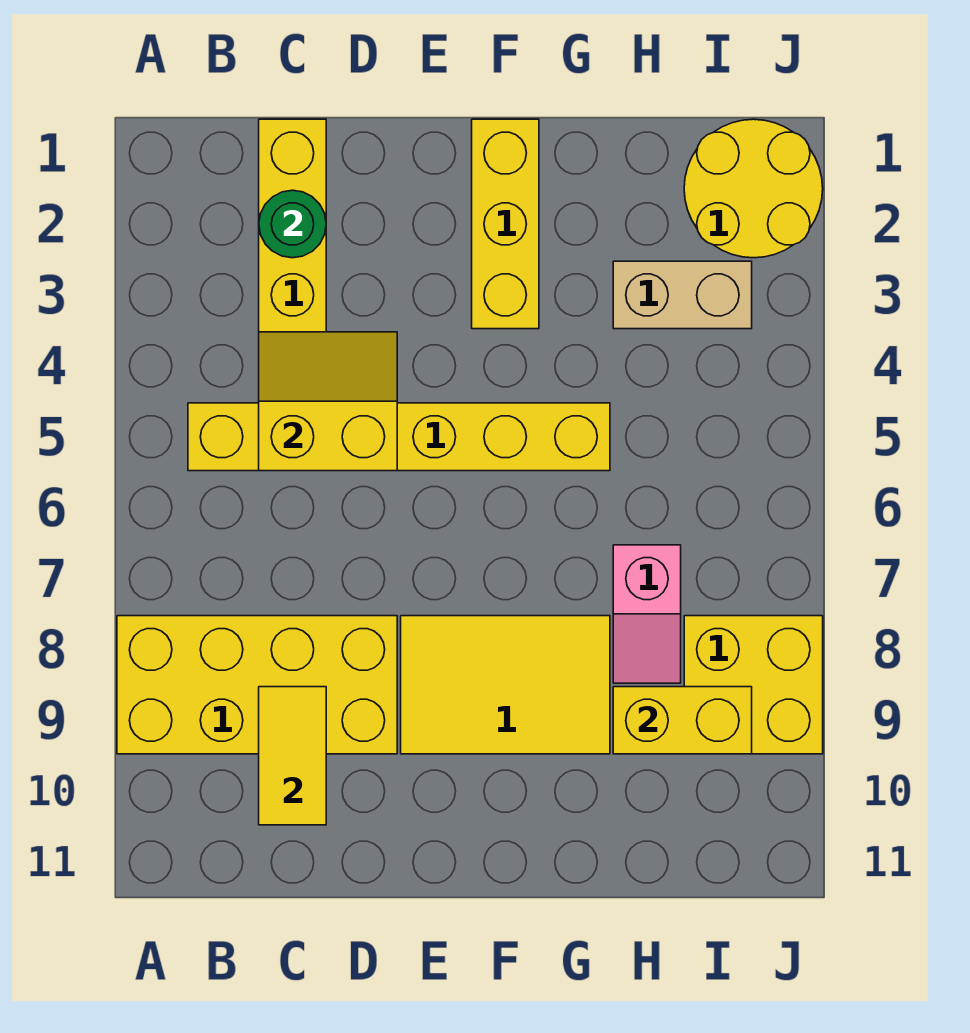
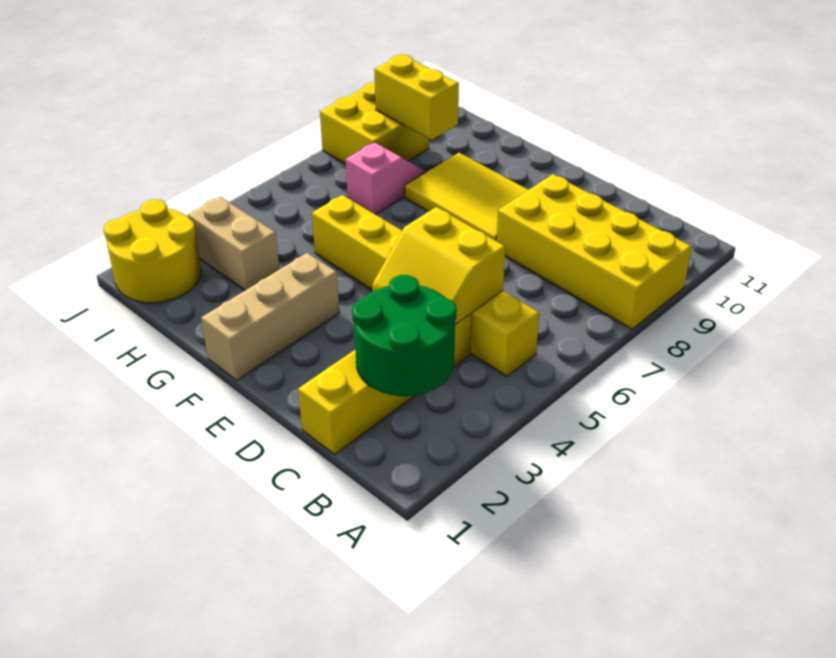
green round brick C2 level 2 -> green round brick B2:C3 level 2
yellow tile C9:C10 level 2 -> none
yellow brick F1:F3 level 1 -> tan brick F1:F3 level 1

